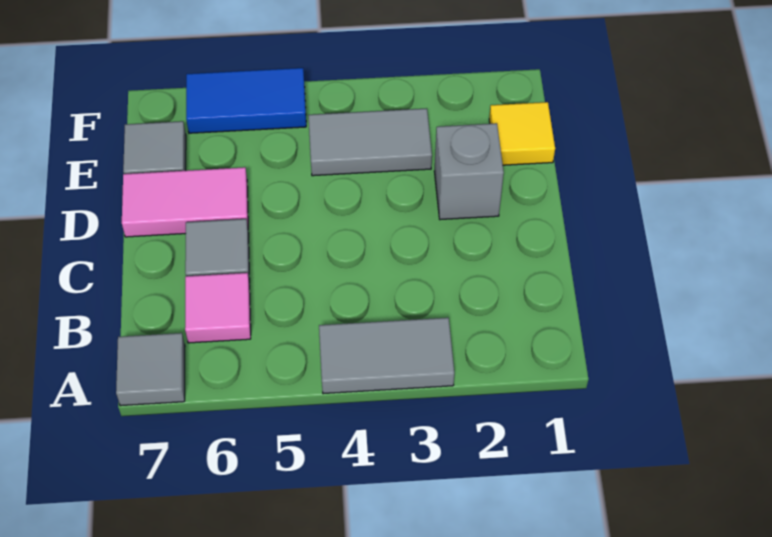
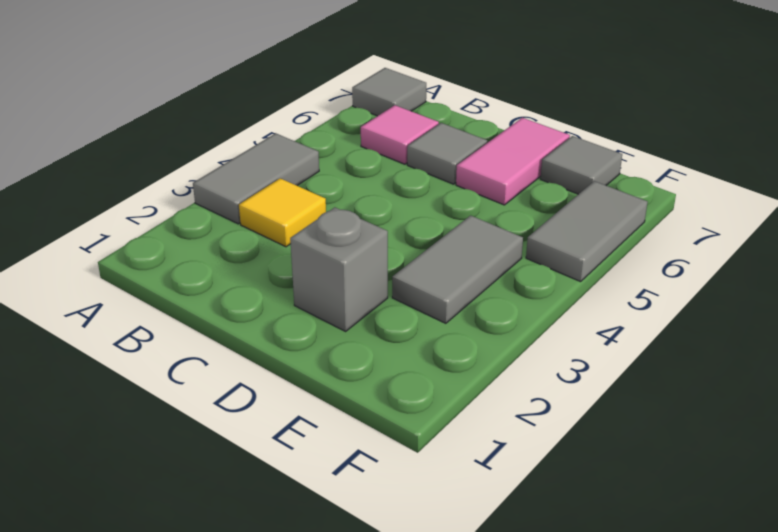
yellow tile E1 level 1 -> yellow tile B3 level 1
blue tile F5:F6 level 1 -> grey tile F5:F6 level 1

